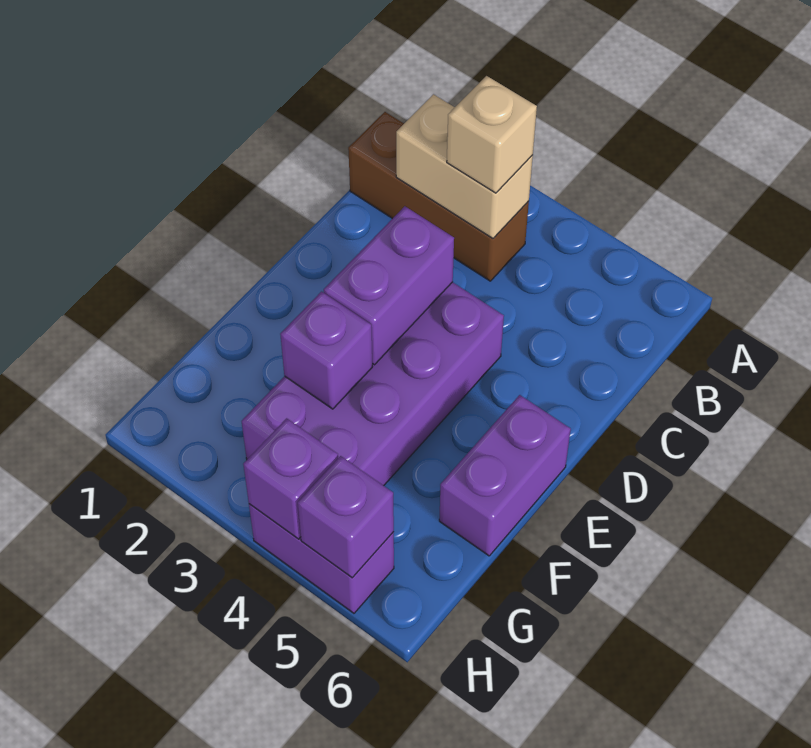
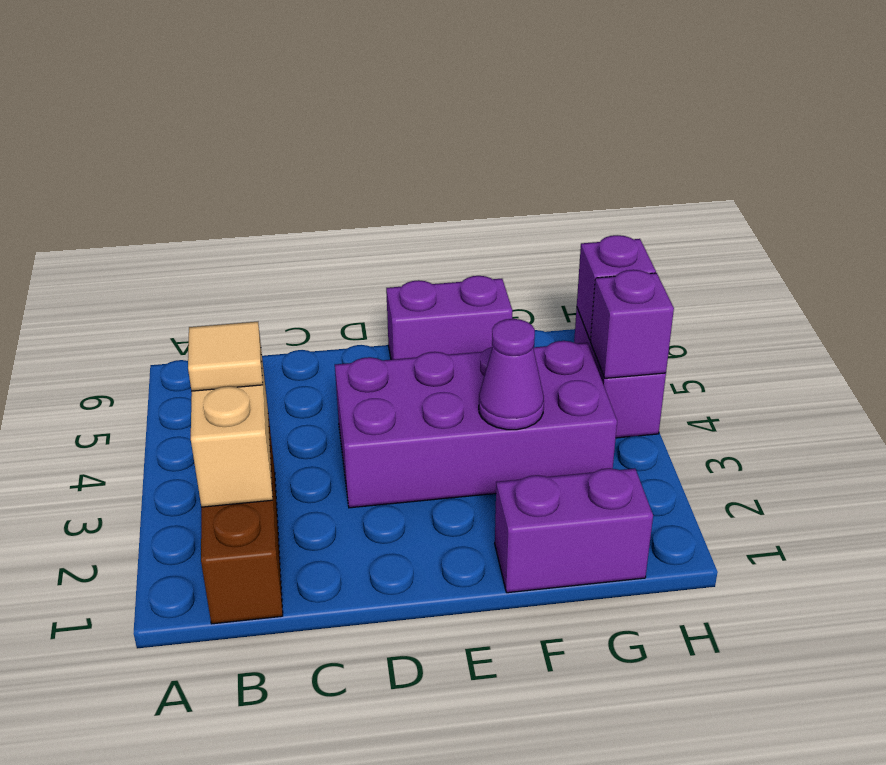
tan brick B3 level 3 -> tan tile B3 level 3
purple brick D3:E3 level 2 -> purple brick F1:G1 level 1
purple brick F3 level 2 -> purple cone F3 level 2

